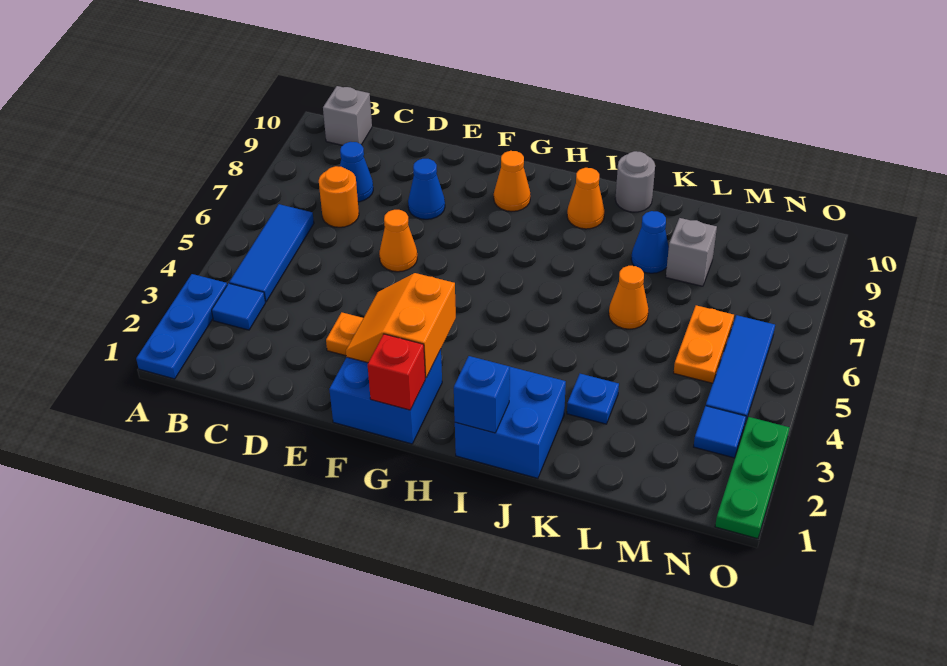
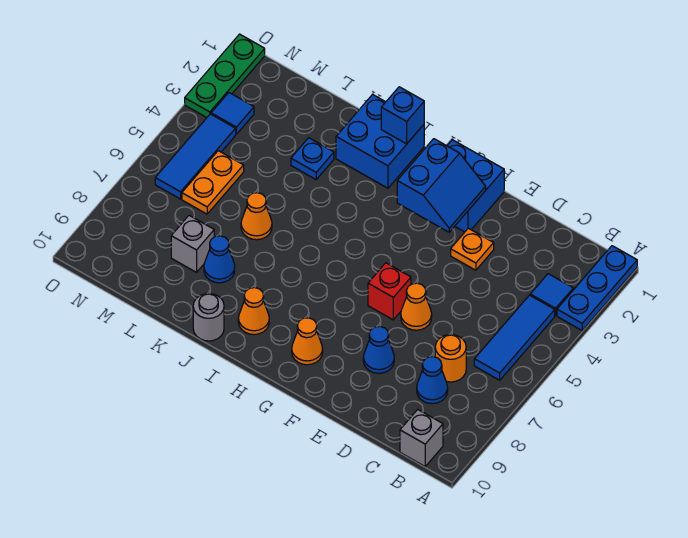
orange slope F2:G3 level 2 top G -> blue slope F2:G3 level 2 top G
red brick G1 level 2 -> red brick F6 level 1

